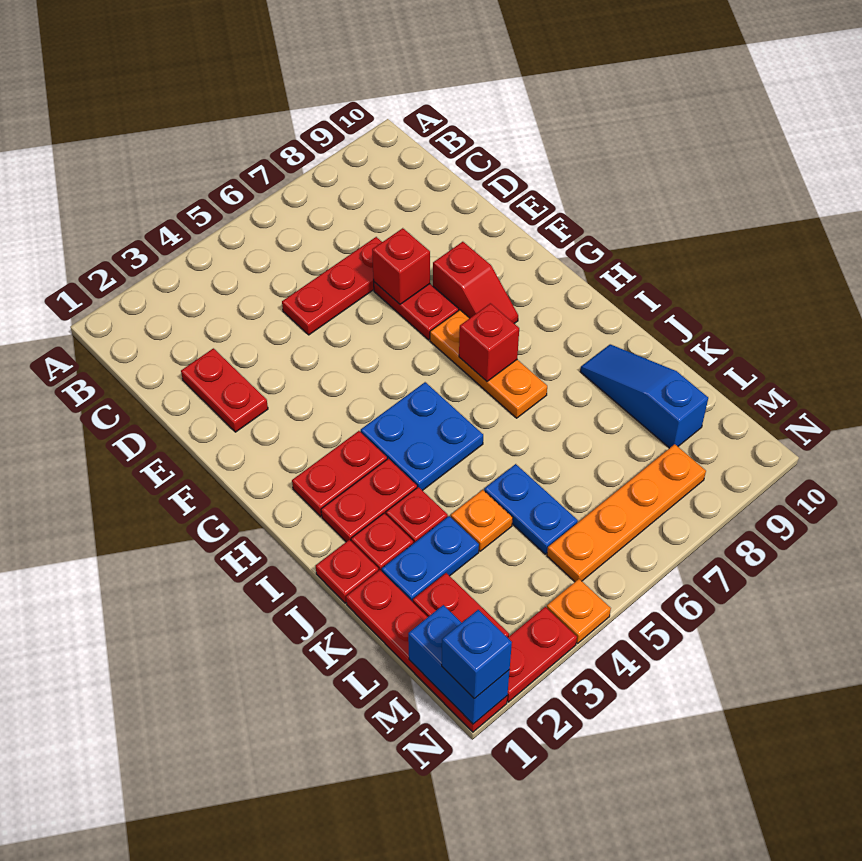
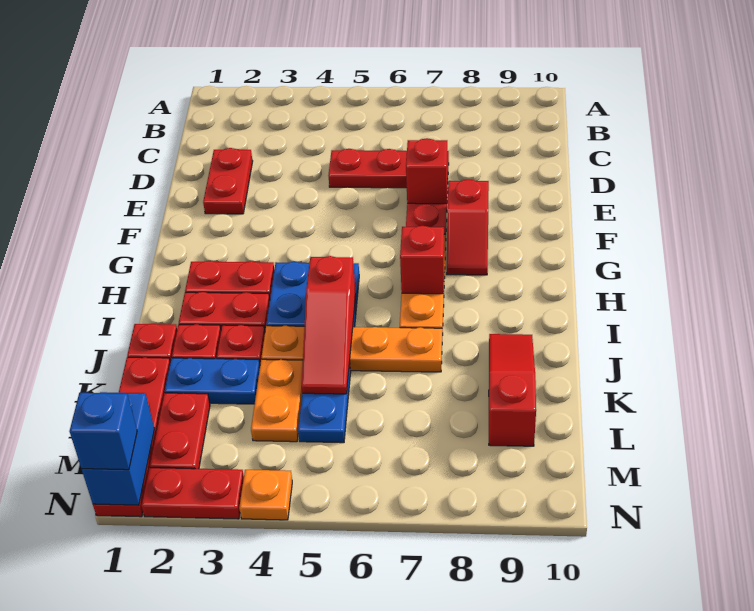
none -> red slope I5:K5 level 2 top I
blue slope J9:L9 level 1 top L -> red slope J9:L9 level 1 top L
orange plate K4 level 1 -> orange plate K4:L4 level 1
orange plate M5:M8 level 1 -> orange plate J4:J7 level 1

